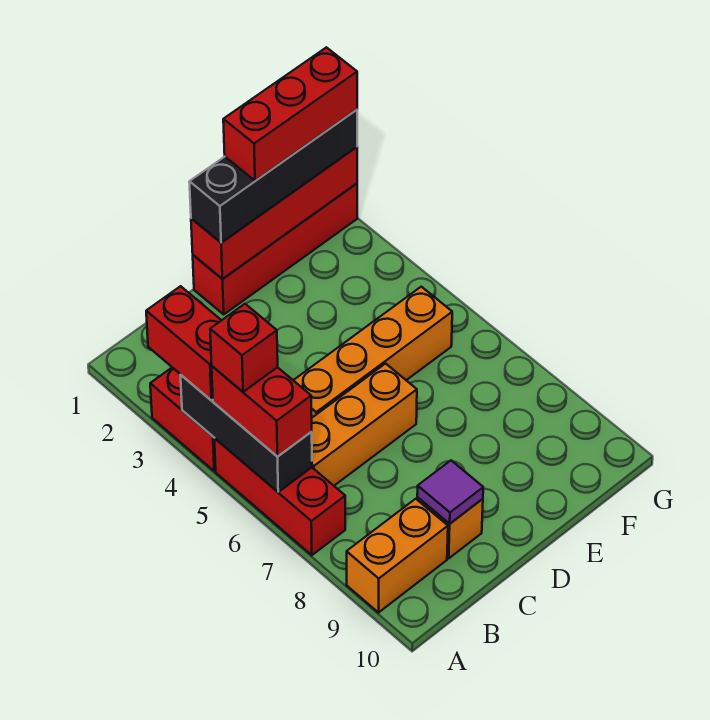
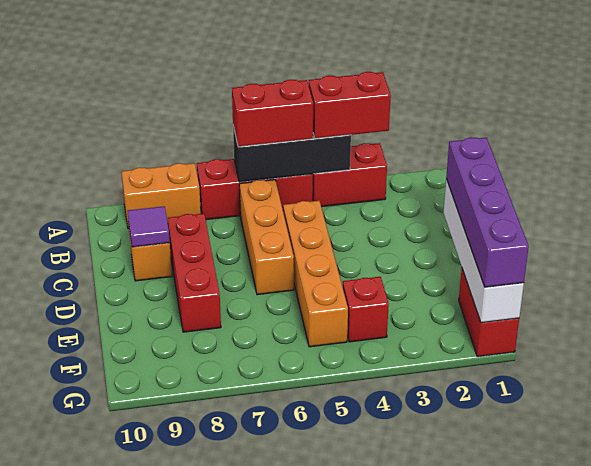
red brick A5 level 4 -> red brick F4 level 1
orange brick A9:B9 level 1 -> orange brick A8:A9 level 1
red brick D1:G1 level 1 -> red brick F1:G1 level 1
red brick D1:G1 level 2 -> white brick D1:G1 level 2
black brick D1:G1 level 3 -> purple brick D1:G1 level 3
red brick E1:G1 level 4 -> red brick C8:E8 level 1

